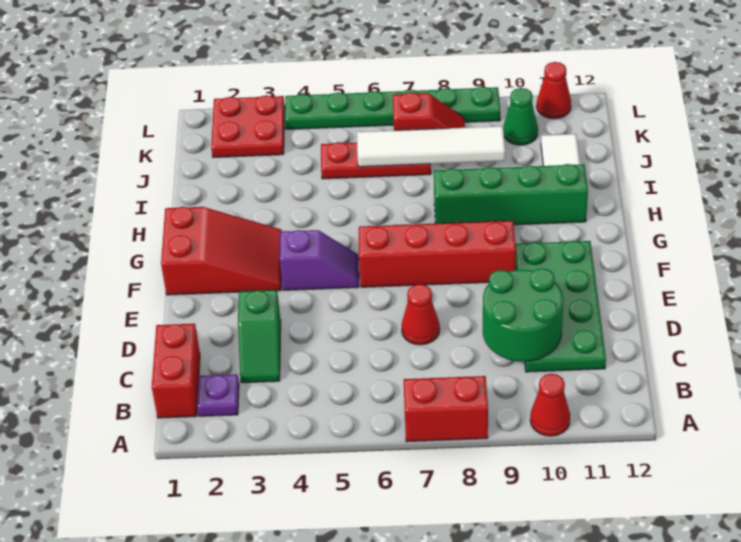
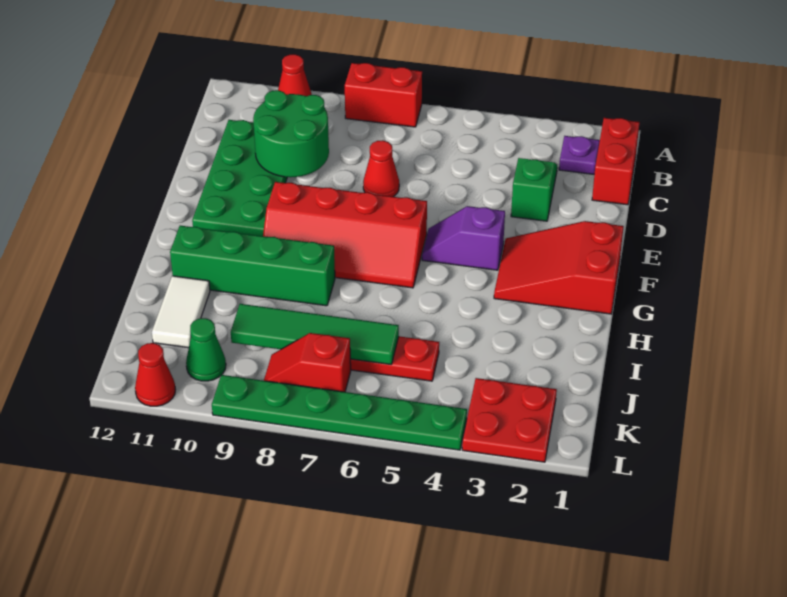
white tile J6:J9 level 2 -> green tile J6:J9 level 2

